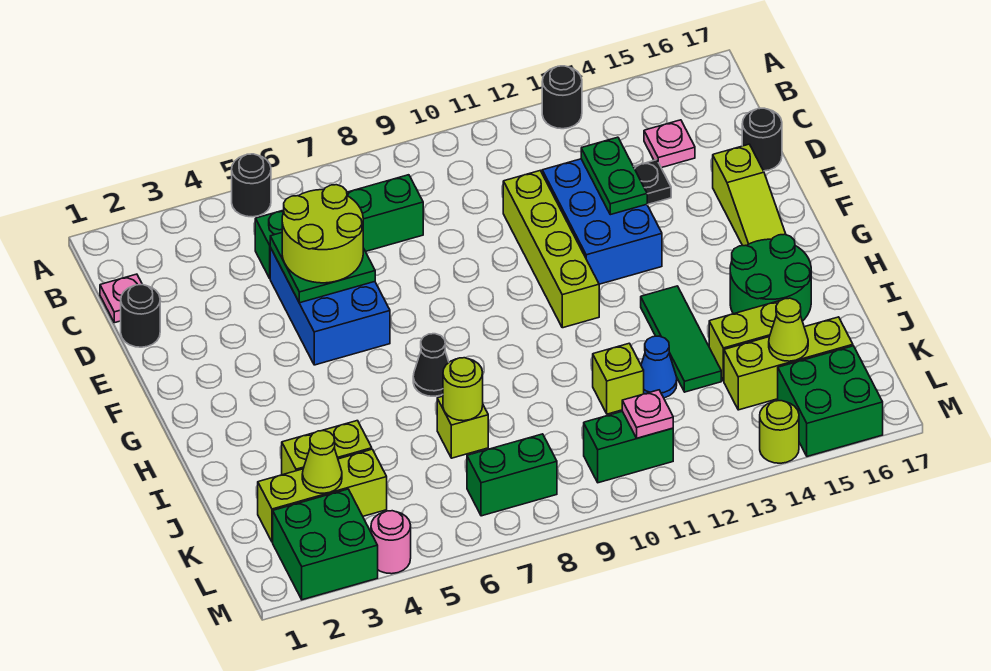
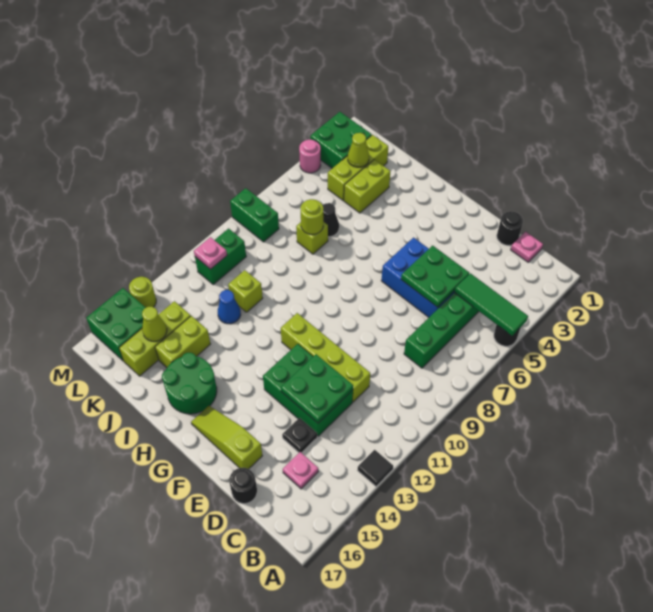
black round brick A13 level 1 -> black tile A13 level 1
lime round brick D5:E6 level 3 -> none
blue brick D12:F13 level 1 -> green brick D12:F13 level 1
green plate D13:E13 level 2 -> green plate D12:E13 level 2
black cone H7 level 1 -> black cone J6 level 1
green tile H13:J13 level 1 -> green tile A5:C5 level 2
green brick L7:L8 level 1 -> green brick L8:M8 level 1

